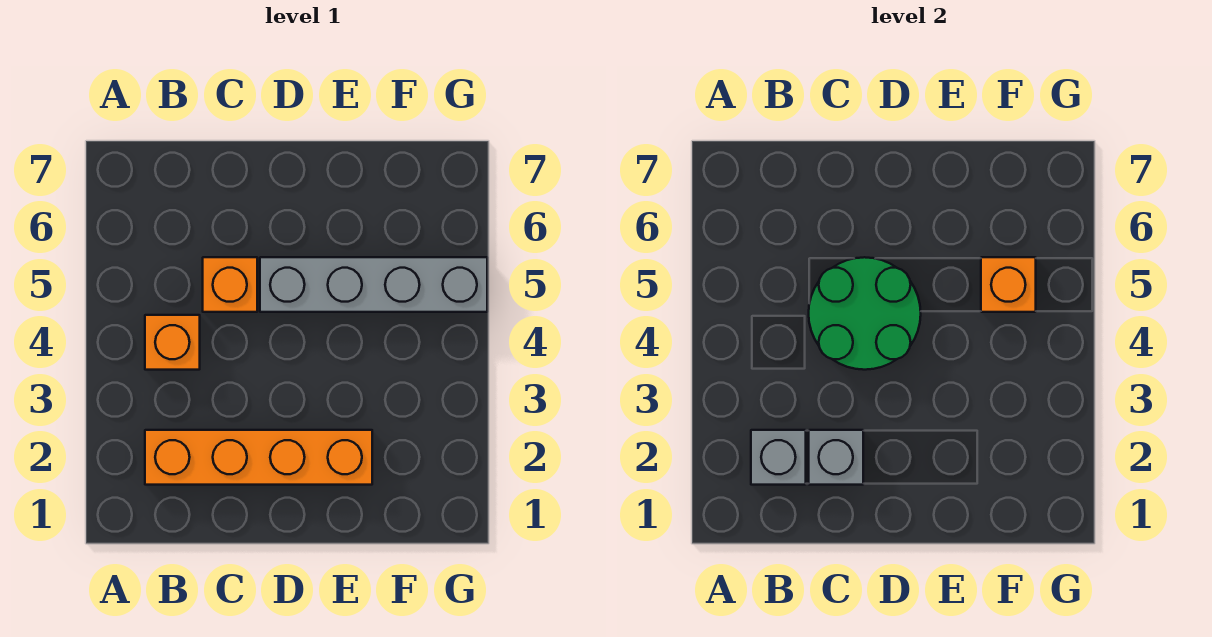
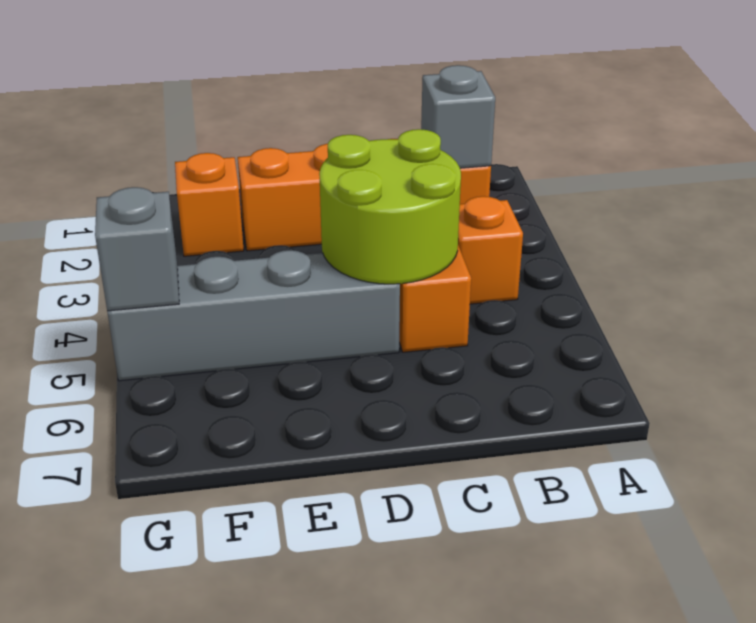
grey brick C2 level 2 -> grey brick G5 level 2
green round brick C4:D5 level 2 -> lime round brick C4:D5 level 2
orange brick F5 level 2 -> orange brick F2 level 1

